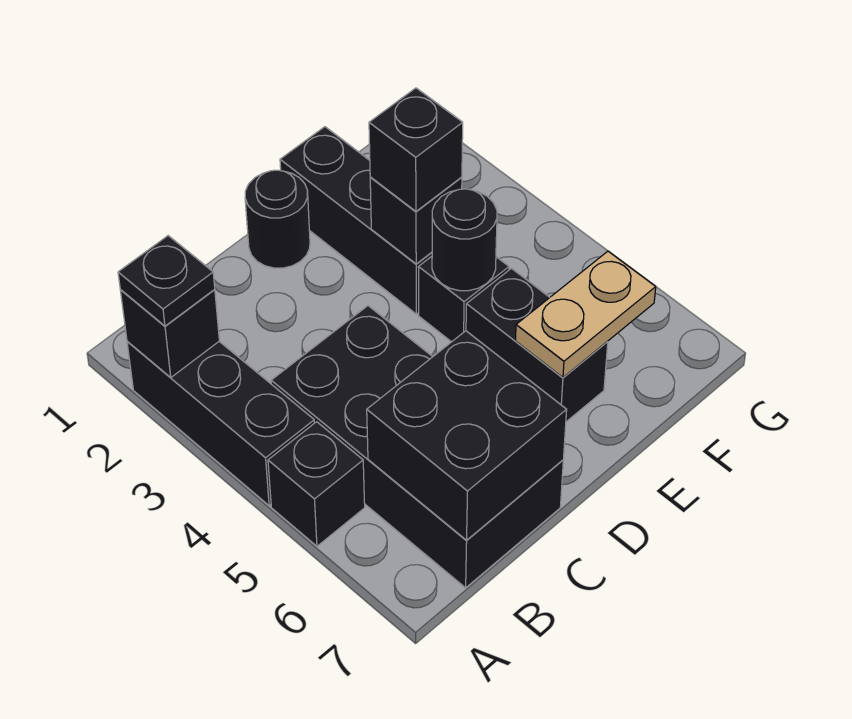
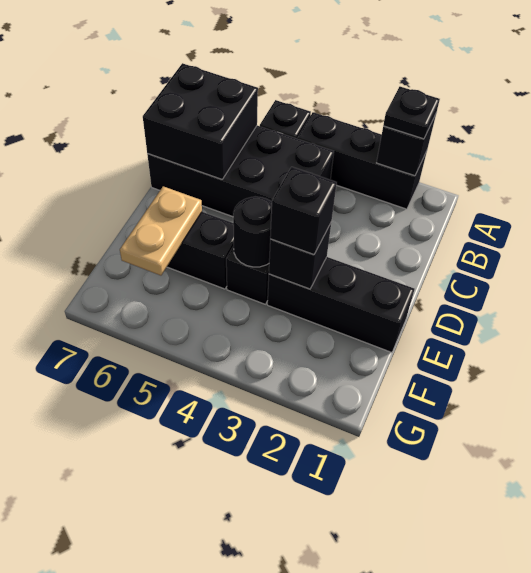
black round brick D1 level 1 -> none

